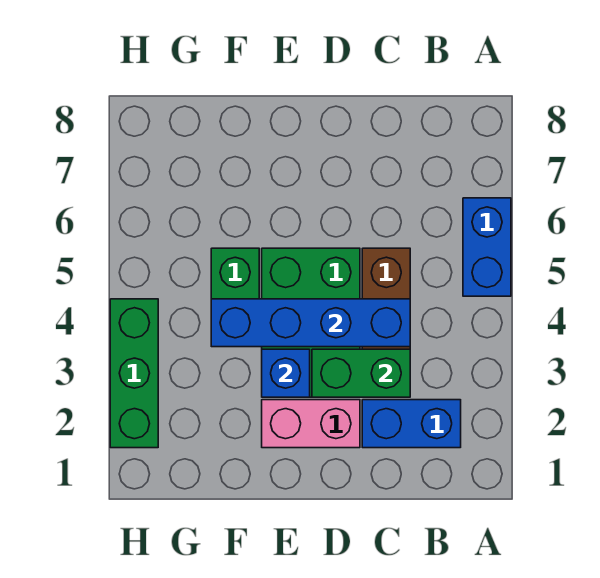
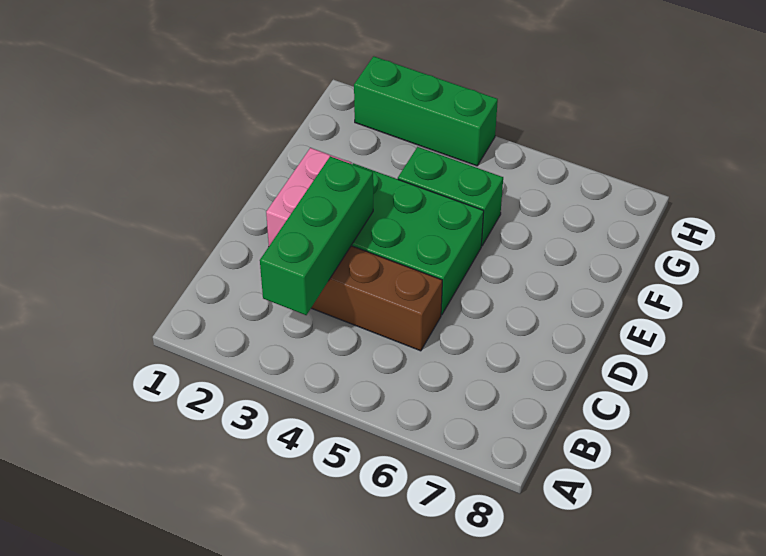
blue brick A5:A6 level 1 -> none
blue brick B2:C2 level 1 -> none
green brick C3:D3 level 2 -> green brick B3:D3 level 2
blue brick C4:F4 level 2 -> none
blue brick E3 level 2 -> none

